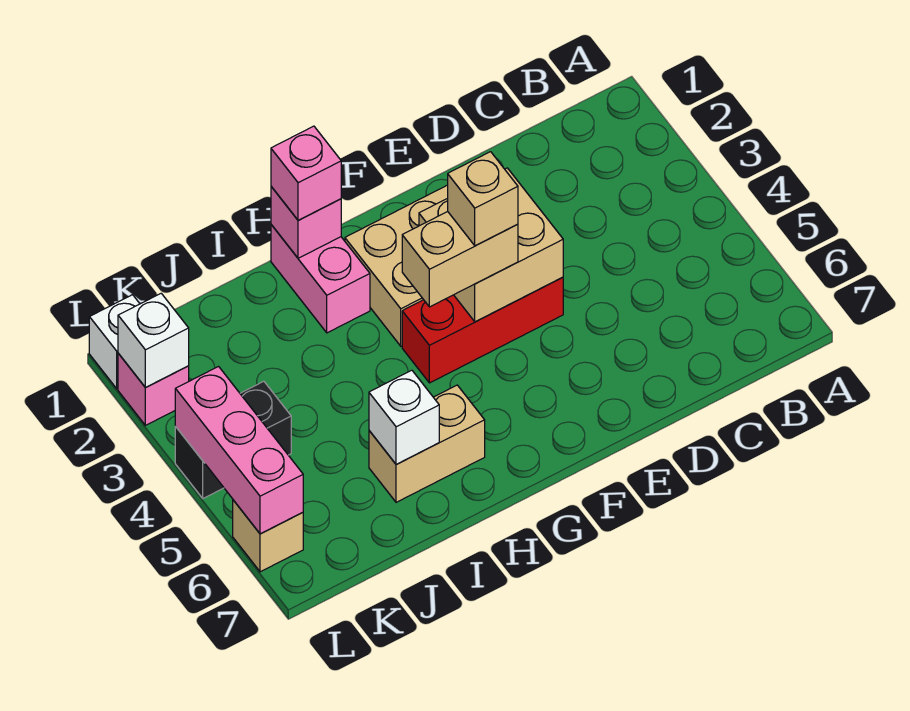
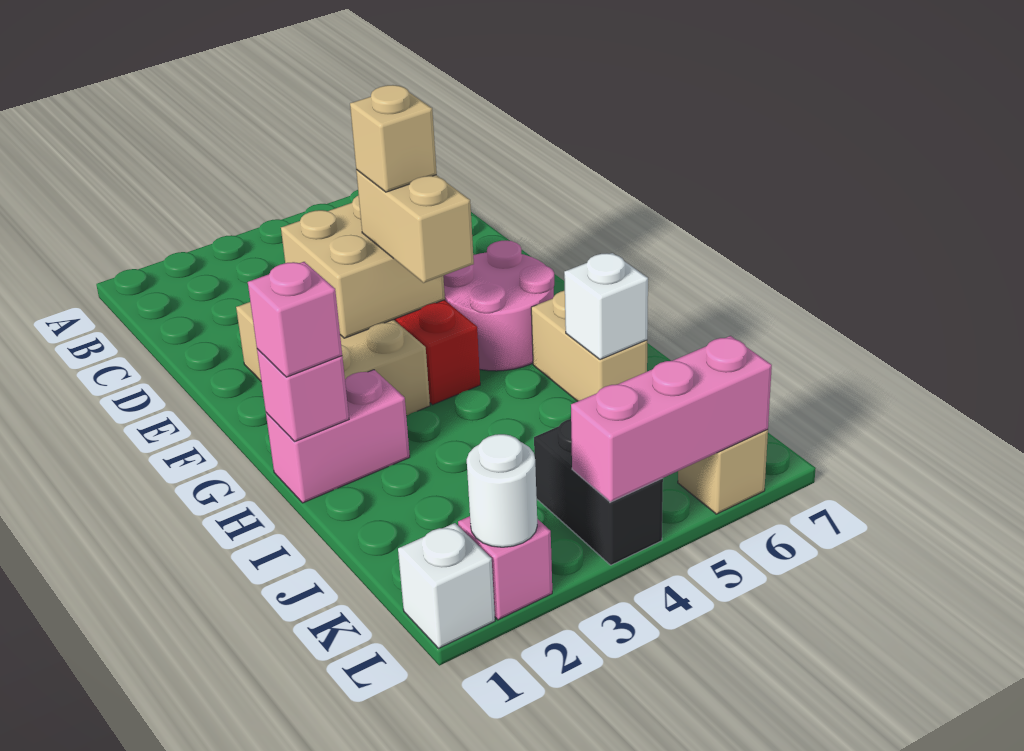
none -> pink round brick F5:G6 level 1
white brick L2 level 2 -> white round brick L2 level 2

